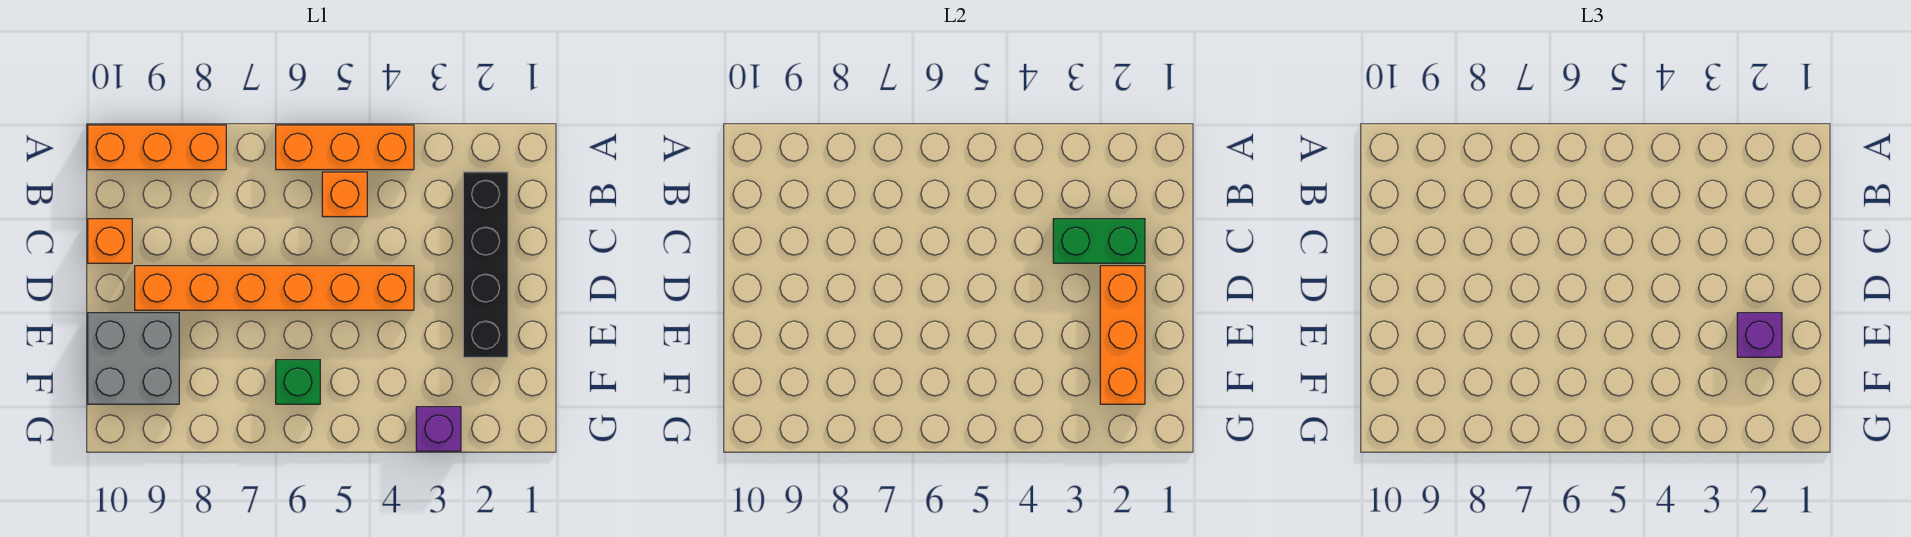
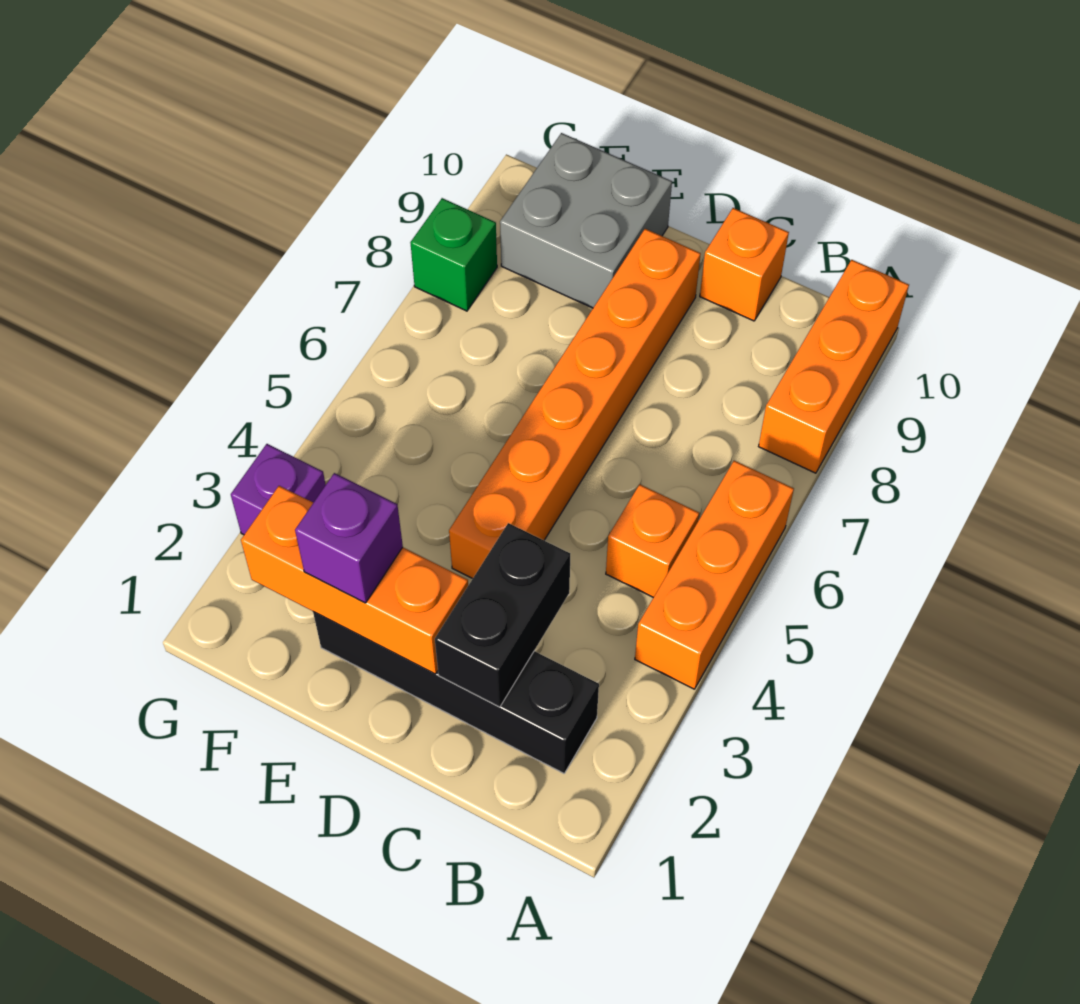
green brick C2:C3 level 2 -> black brick C2:C3 level 2
green brick F6 level 1 -> green brick G8 level 1

